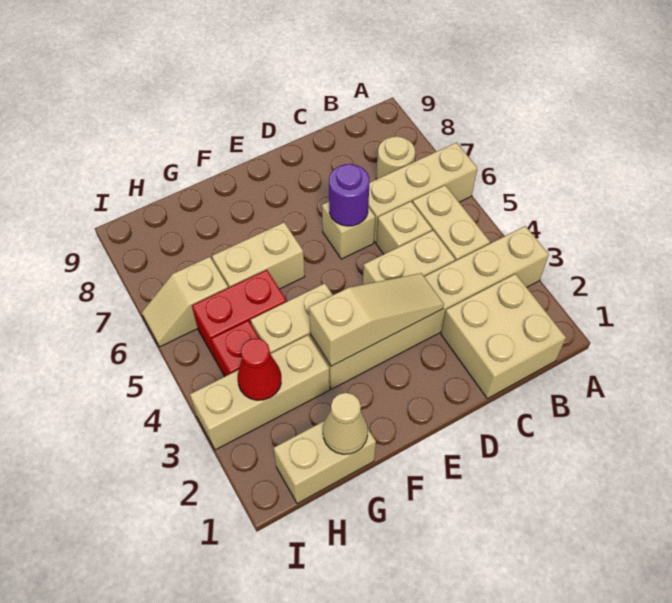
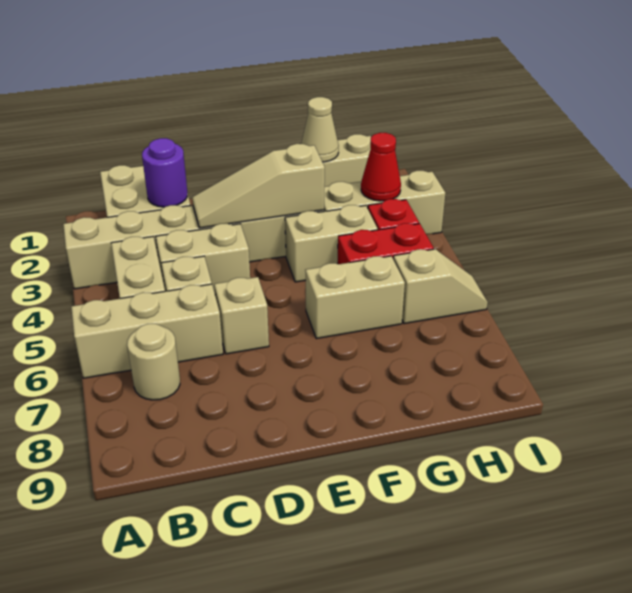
purple round brick D6 level 2 -> purple round brick C2 level 2

